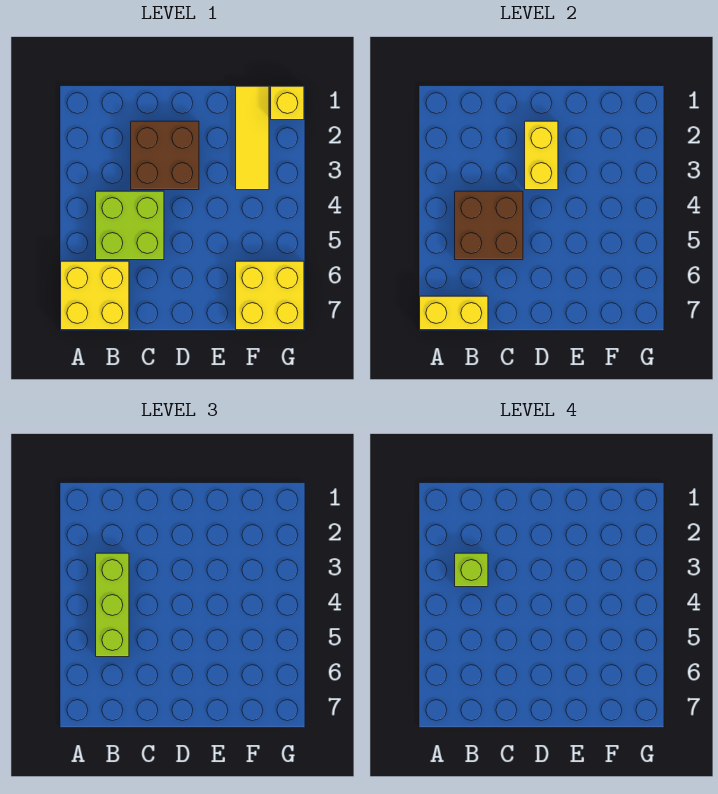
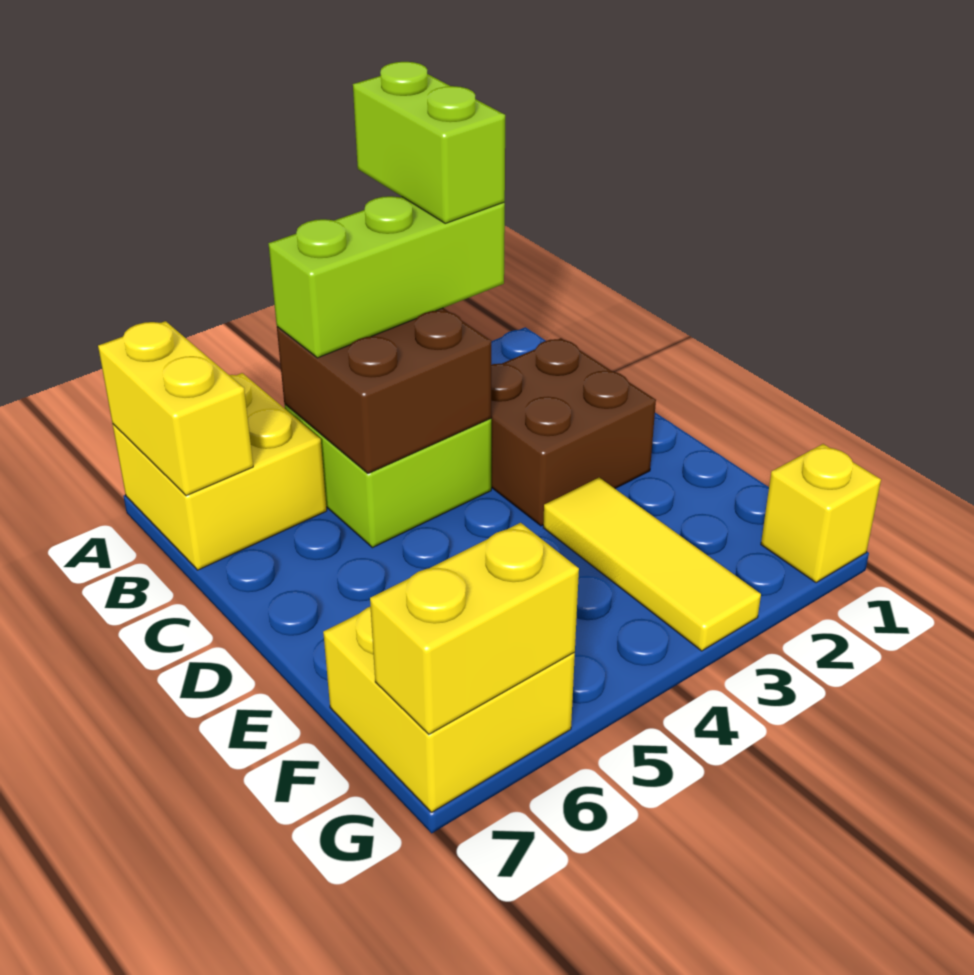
lime brick B3 level 4 -> lime brick A3:B3 level 4
yellow brick D2:D3 level 2 -> yellow brick G6:G7 level 2
yellow tile F1:F3 level 1 -> yellow tile E3:G3 level 1

